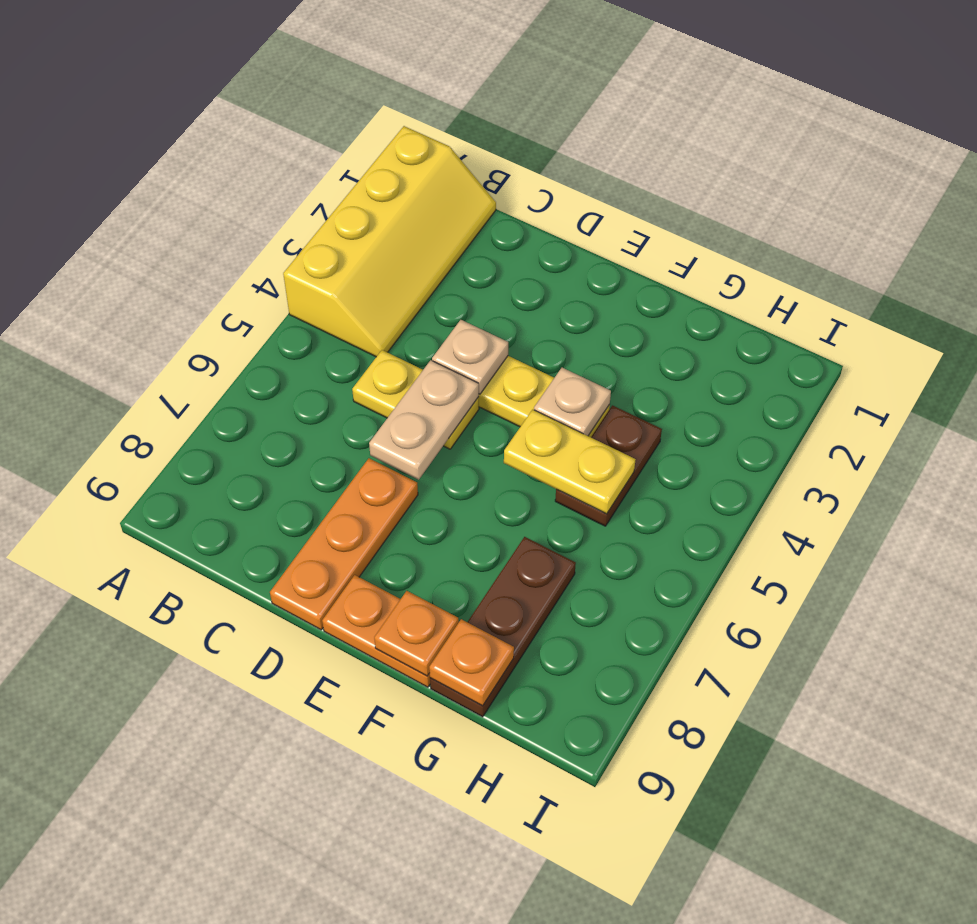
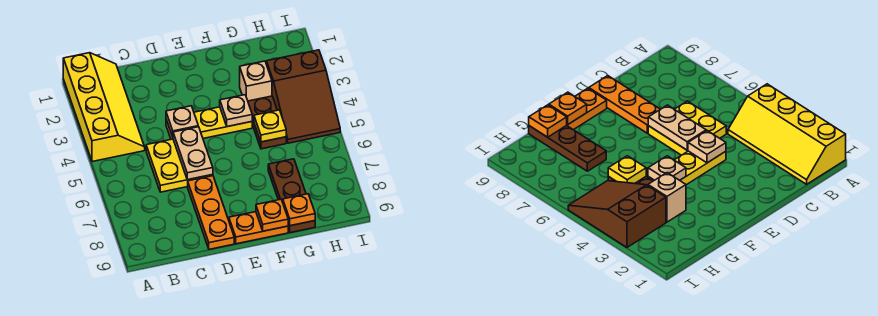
yellow plate C5:D5 level 1 -> yellow plate C5:D6 level 1
yellow plate F5:G5 level 2 -> yellow plate G5 level 2
none -> tan brick G3 level 1
none -> brown slope H3:I5 level 1 top 3

